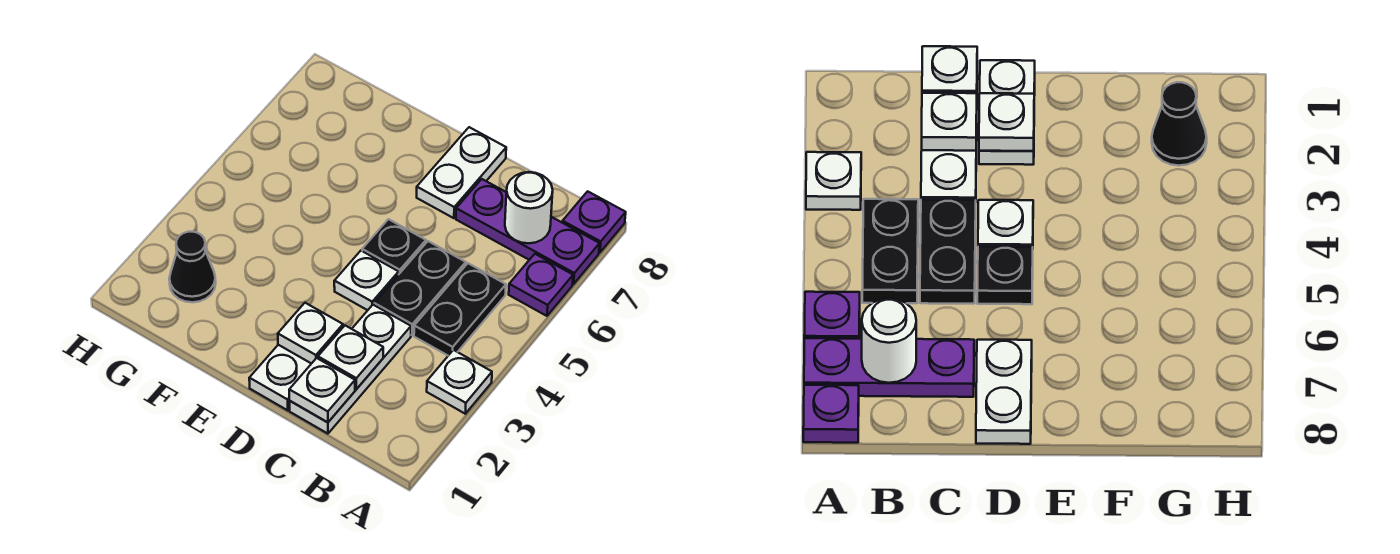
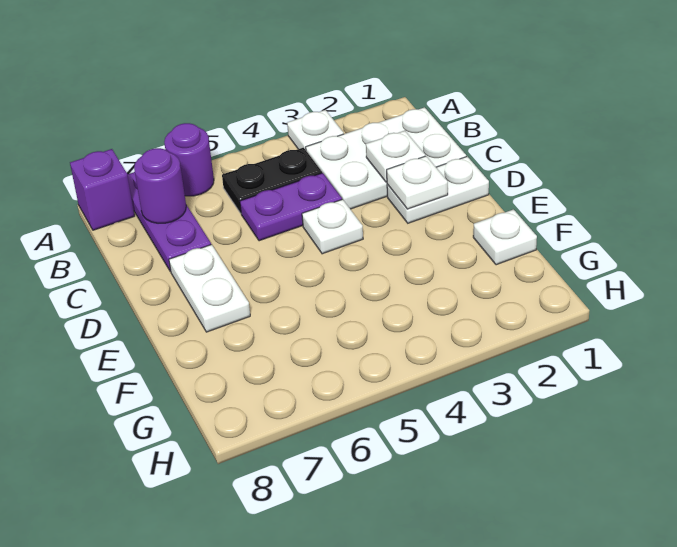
purple plate A6 level 1 -> purple round brick A6 level 1
purple plate A8 level 1 -> purple brick A8 level 1
white round brick B7 level 2 -> purple round brick B7 level 2
white plate C1:C3 level 1 -> white plate B1:C3 level 1
white plate C1 level 2 -> white plate F1 level 1
black plate C4:C5 level 1 -> purple plate C4:C5 level 1
black plate D5 level 1 -> none
white plate D7:D8 level 1 -> white plate D7:E7 level 1
black cone G2 level 1 -> none

